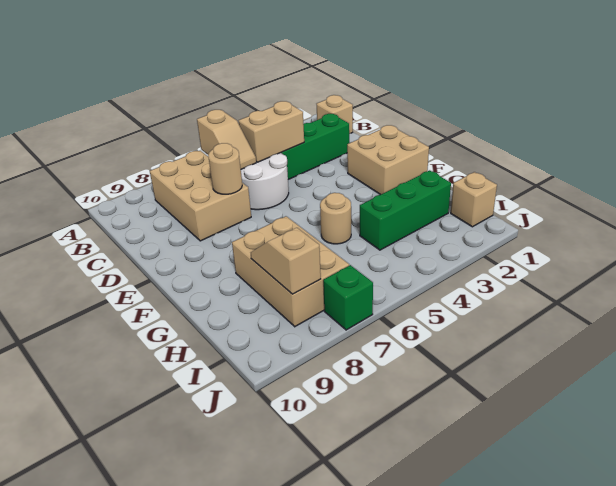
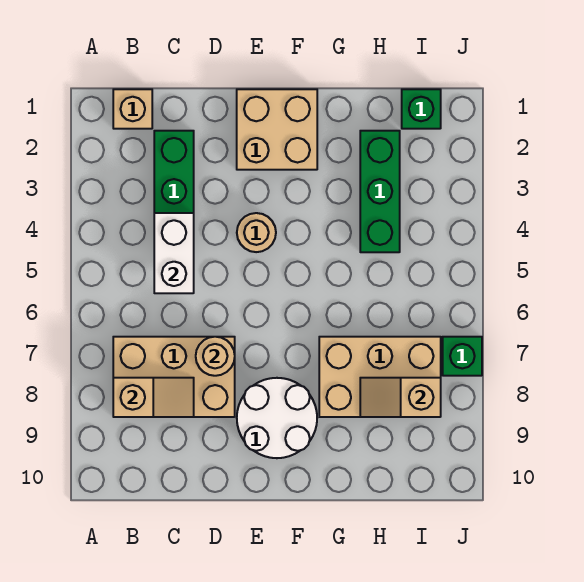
tan slope B6:C6 level 2 top B -> tan slope B8:C8 level 2 top B
tan brick C4:C5 level 2 -> white brick C4:C5 level 2
white round brick C5:D6 level 1 -> white round brick E8:F9 level 1
tan round brick G5 level 1 -> tan round brick E4 level 1
tan brick I1 level 1 -> green brick I1 level 1

